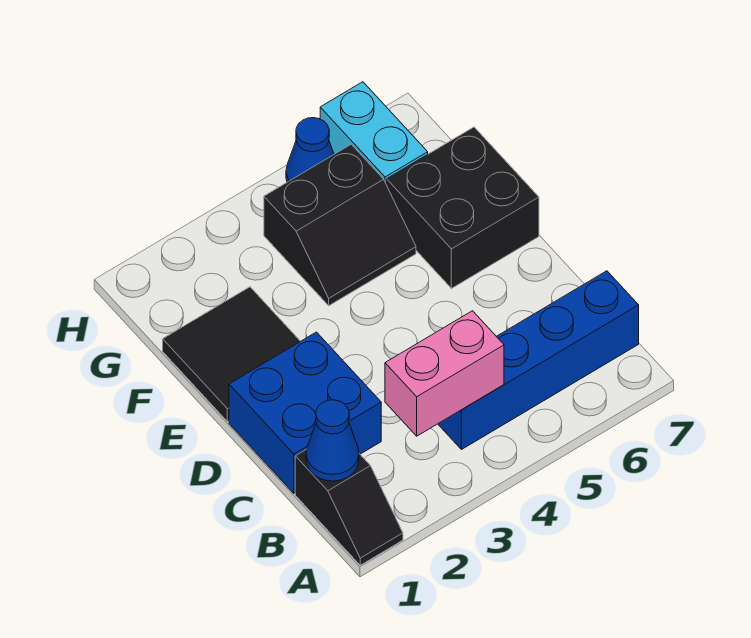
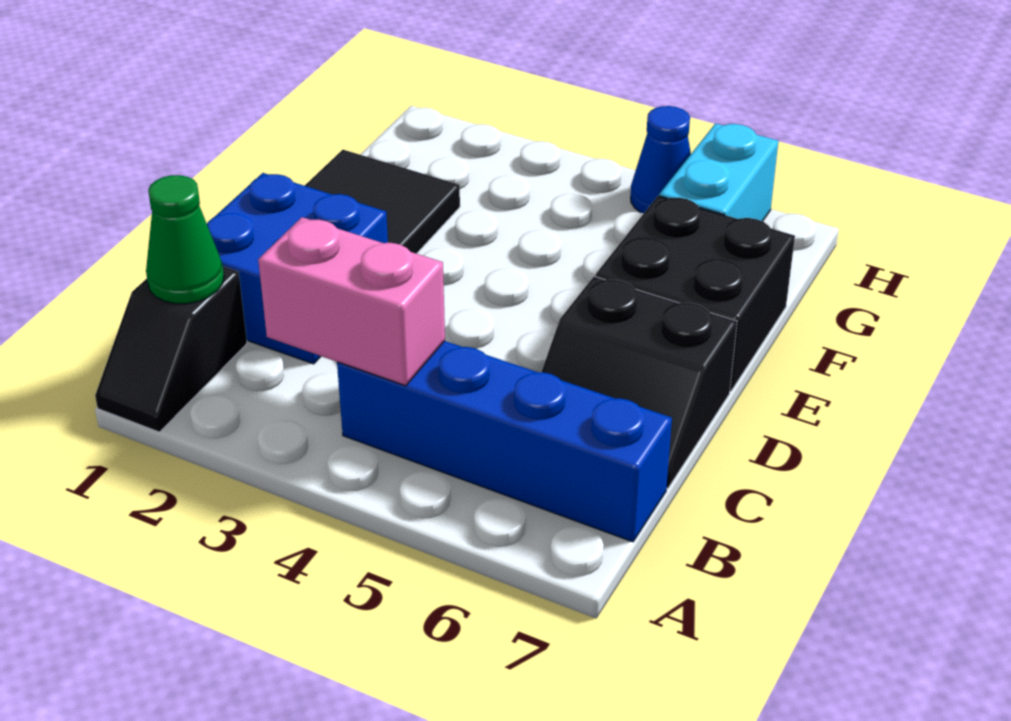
blue cone B1 level 2 -> green cone B1 level 2
black slope F4:G5 level 1 top G -> black slope C6:D7 level 1 top D

